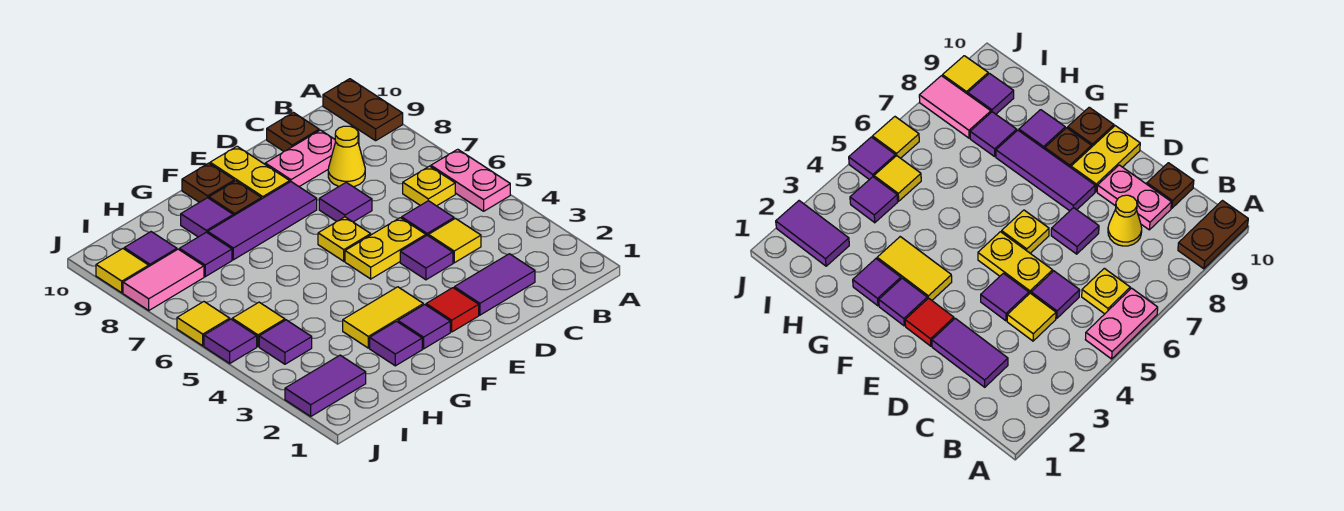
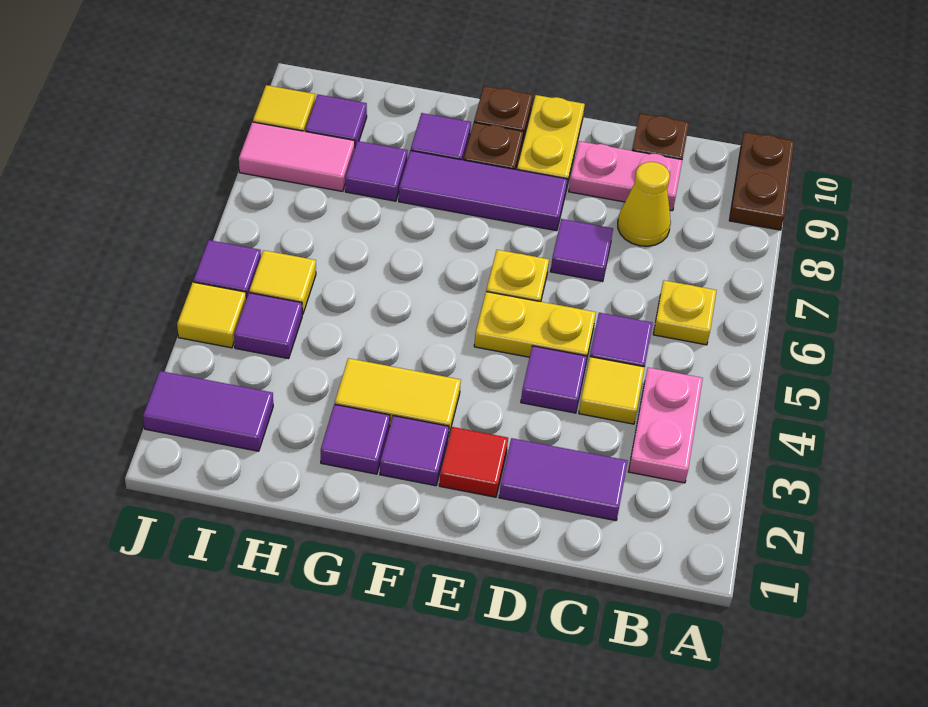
pink plate A5:A6 level 1 -> pink plate B3:B4 level 1
yellow tile J6 level 1 -> yellow tile J4 level 1

